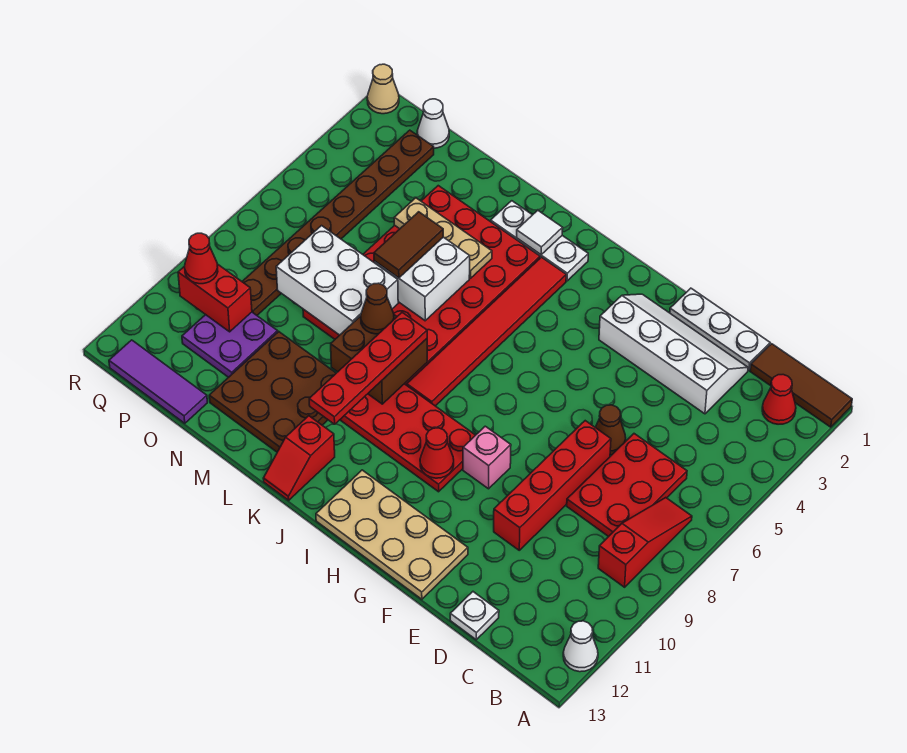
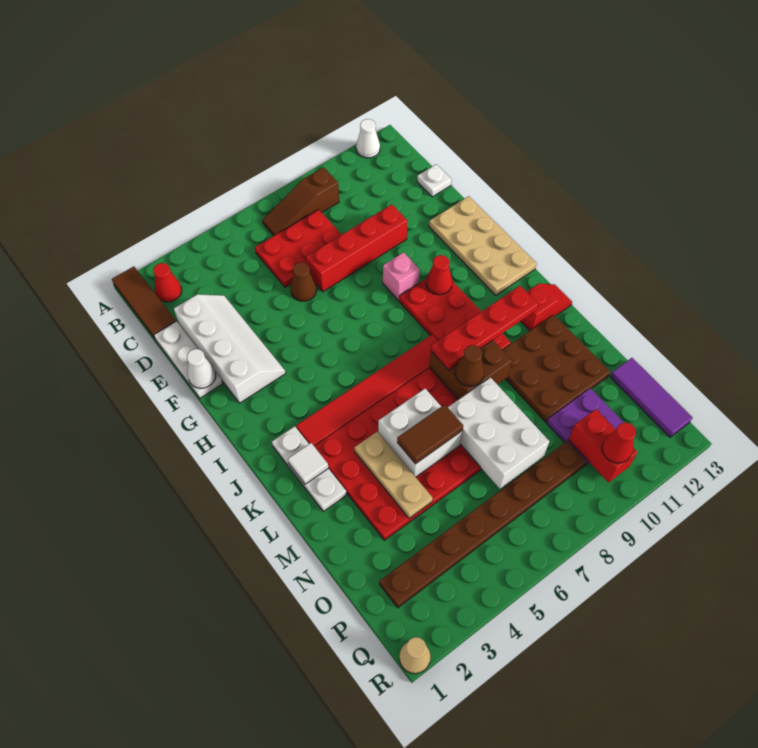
red slope B7:B9 level 1 top 9 -> brown slope B7:B9 level 1 top 9
white slope D2:G3 level 1 top 3 -> white slope D2:G3 level 1 top 2
white cone P1 level 1 -> white cone F1 level 2

